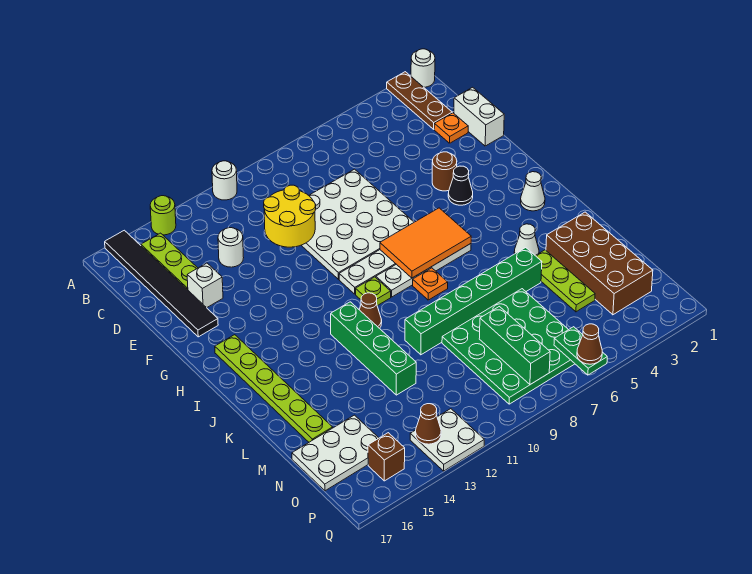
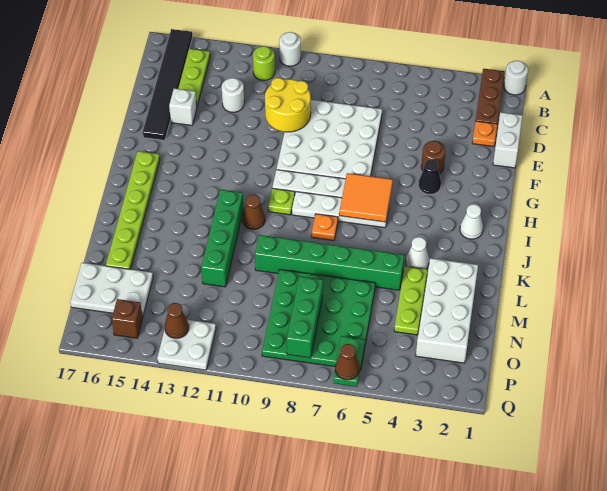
lime round brick A14 level 1 -> lime round brick B12 level 1
orange tile H6:I8 level 2 -> orange tile H6:I7 level 2
brown brick L2:O3 level 1 -> white brick L2:O3 level 1

